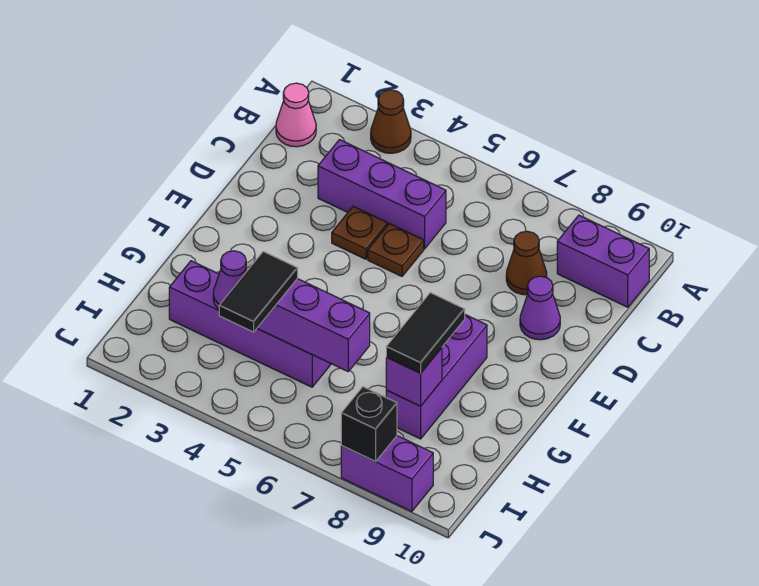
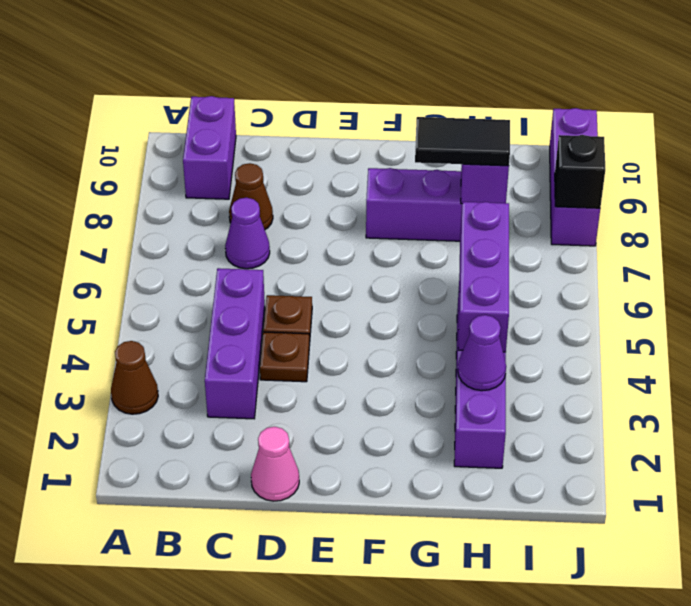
pink cone B1 level 1 -> pink cone D1 level 1
purple cone D9 level 1 -> purple cone C7 level 1
black tile H4:I4 level 3 -> none
purple brick J8:J9 level 1 -> purple brick J8:J10 level 1

